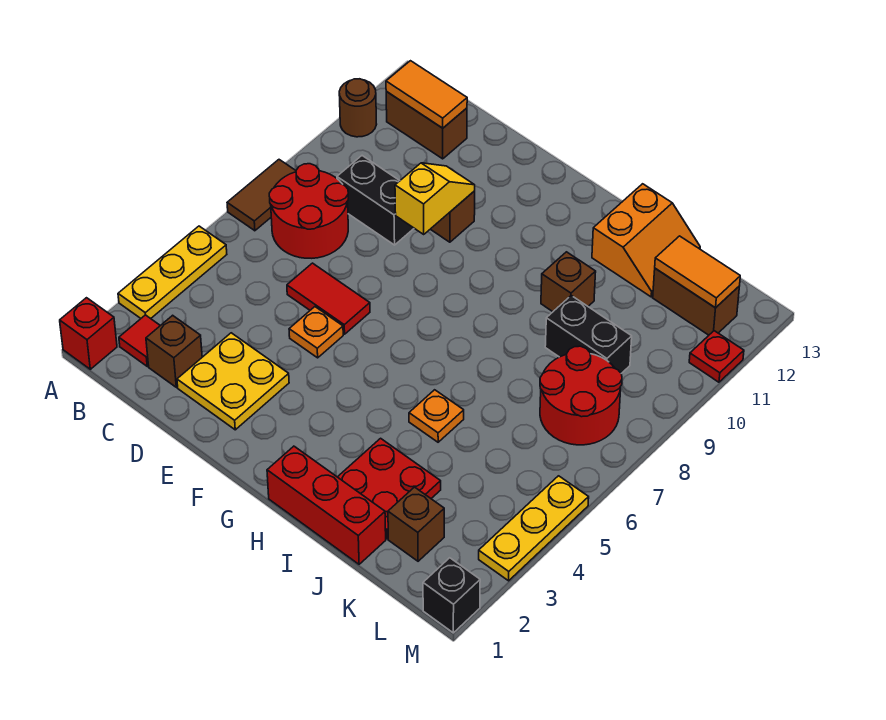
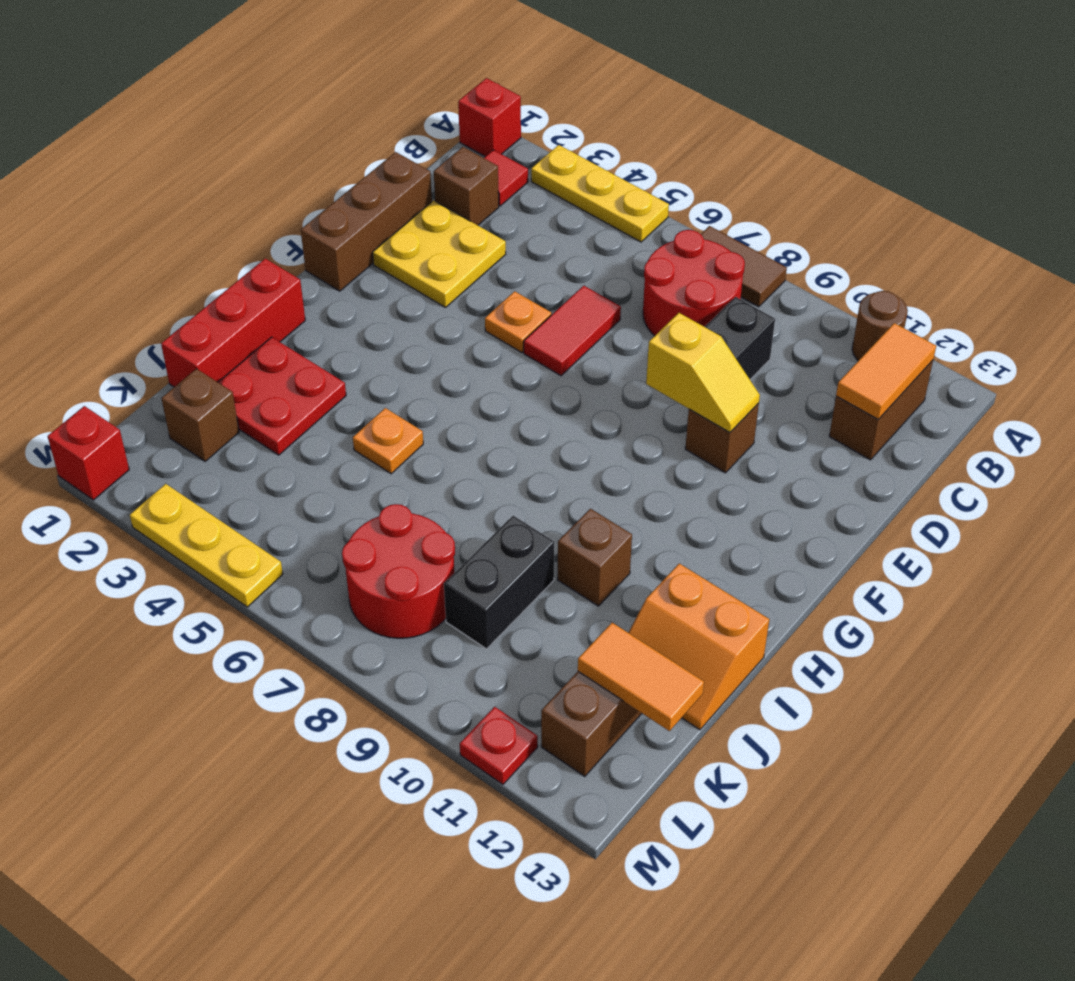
none -> brown brick D1:F1 level 1
orange tile K12:L12 level 2 -> orange tile K12:K13 level 2
black brick M1 level 1 -> red brick M1 level 1

